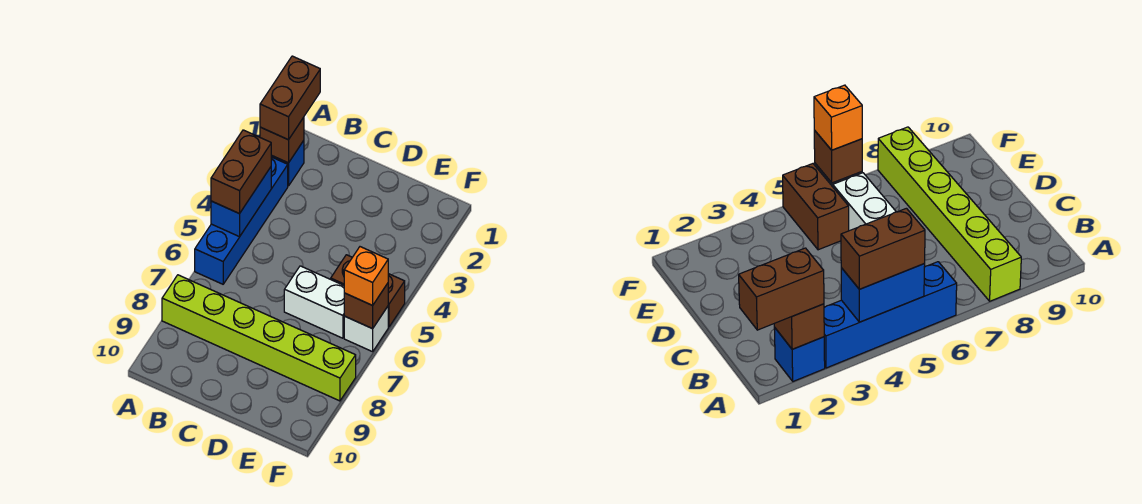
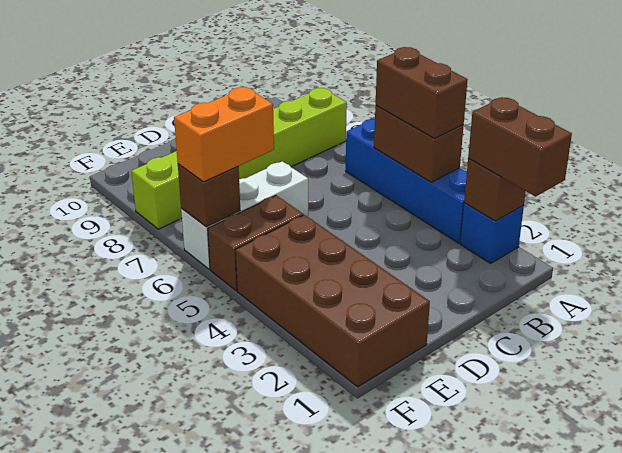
blue brick A4:A5 level 2 -> brown brick A4:A5 level 2
none -> brown brick E1:F4 level 1
orange brick F6 level 3 -> orange brick E6:F6 level 3

